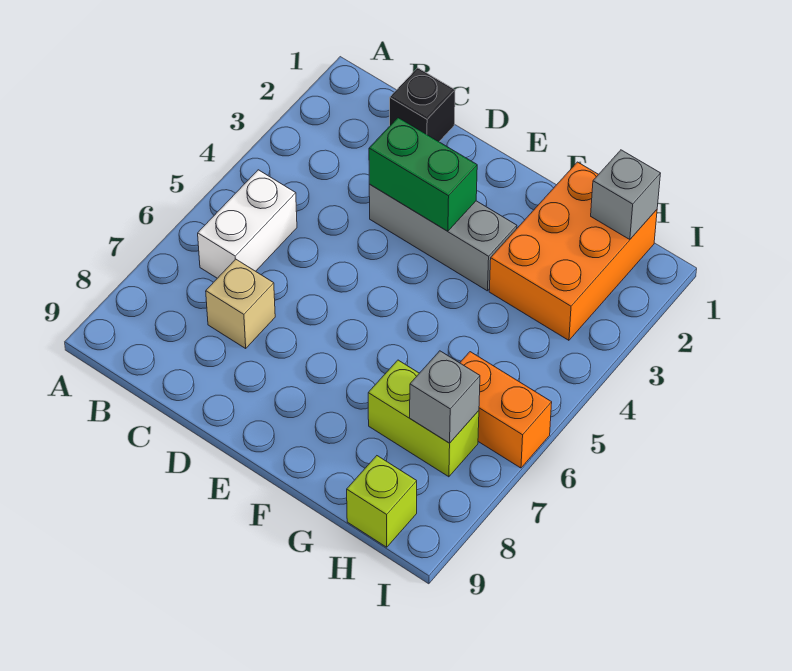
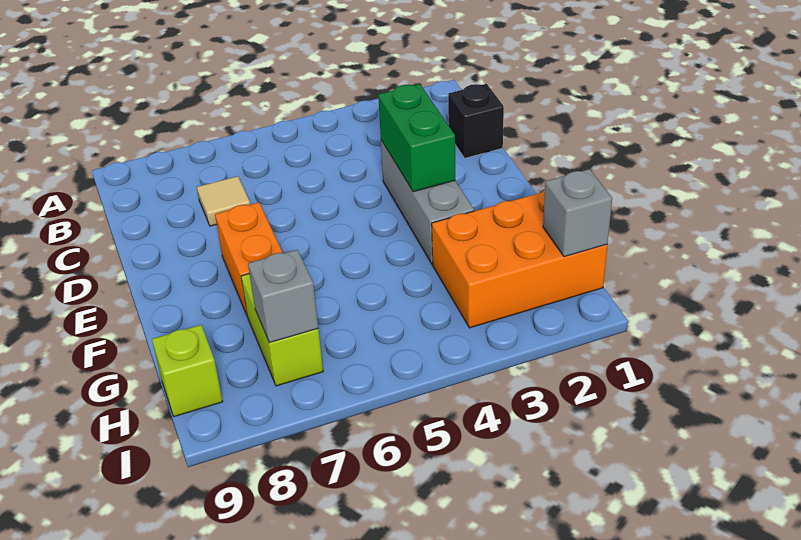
white brick B5:B6 level 1 -> none
tan brick C7 level 1 -> tan tile C7 level 1
orange brick H6:I6 level 1 -> orange brick E7:F7 level 1

